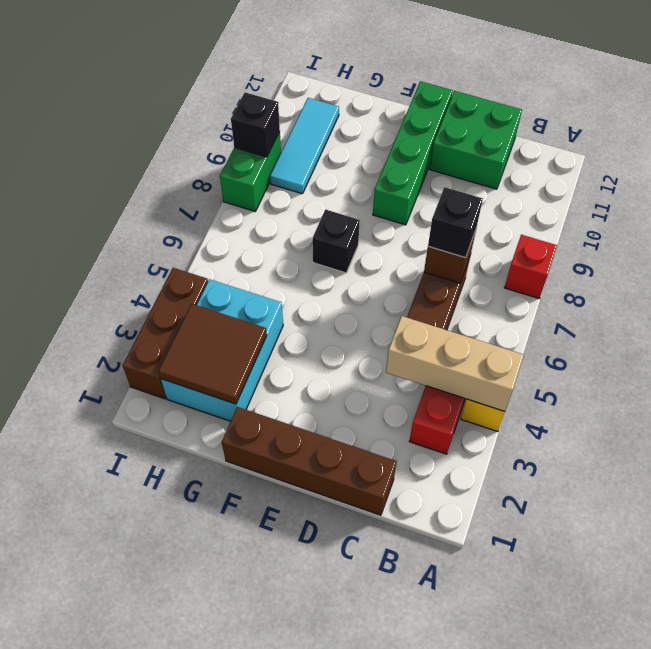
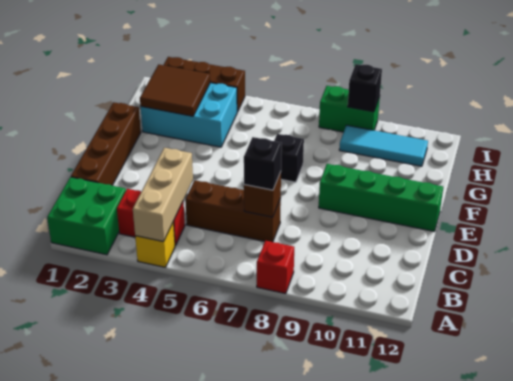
green brick C11:D12 level 1 -> green brick A1:B2 level 1

